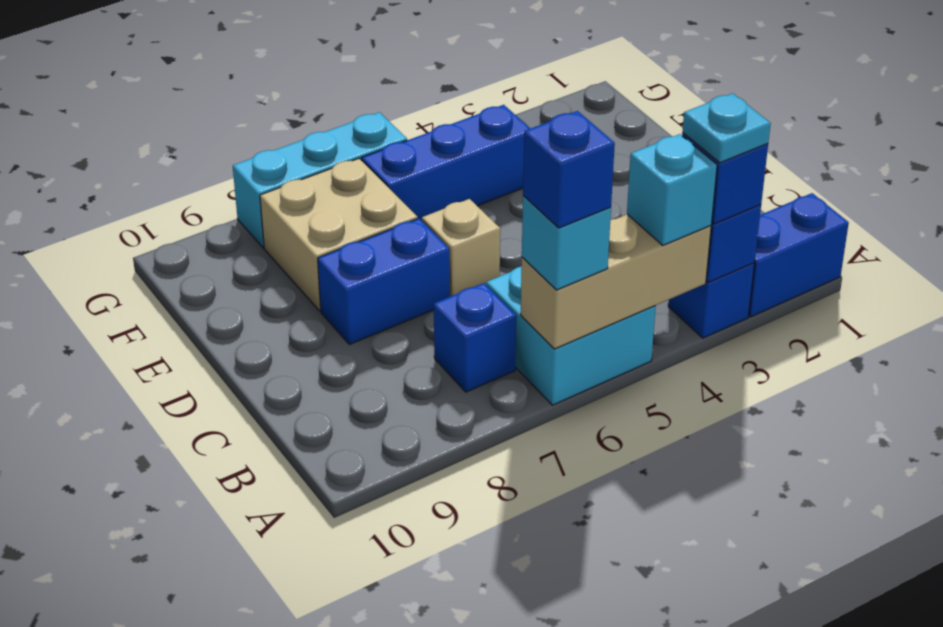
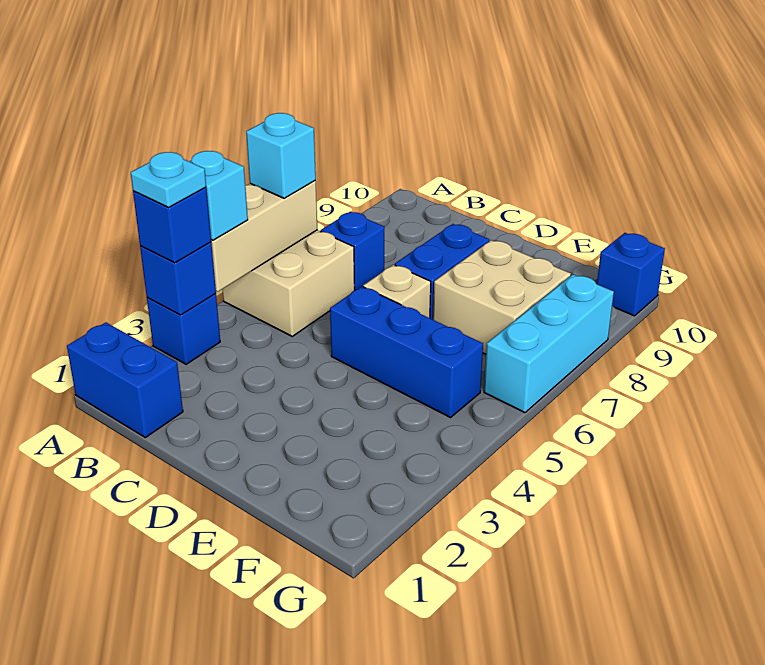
blue brick A1:A2 level 1 -> blue brick A1:B1 level 1
cyan brick A5:B6 level 1 -> tan brick A5:B6 level 1
blue brick A6 level 4 -> blue brick G10 level 1
blue brick F4:F6 level 1 -> blue brick D5:F5 level 1

